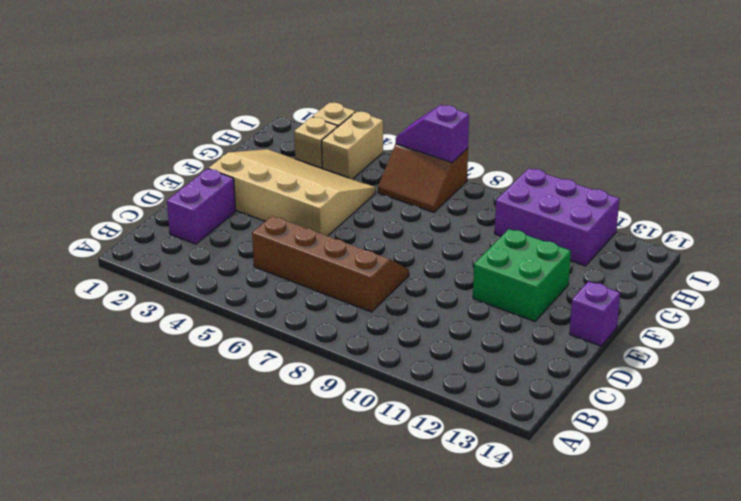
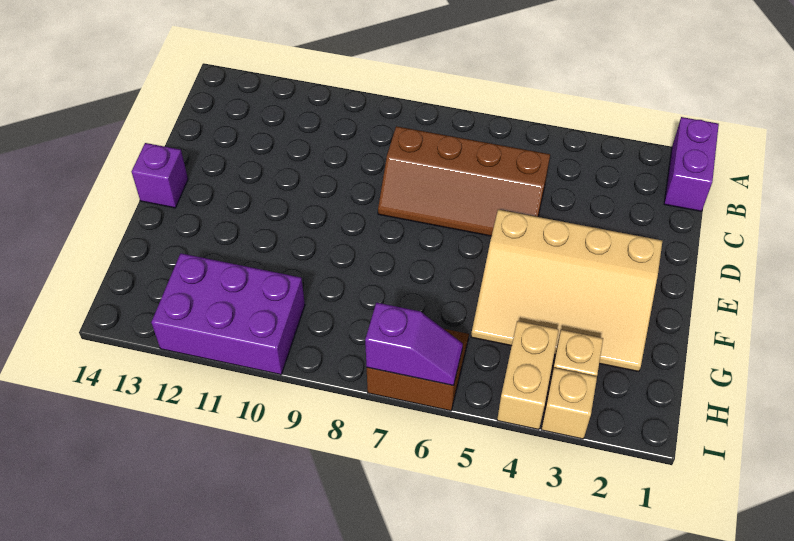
purple brick C2:D2 level 1 -> purple brick A1:B1 level 1
green brick E11:F12 level 1 -> none

